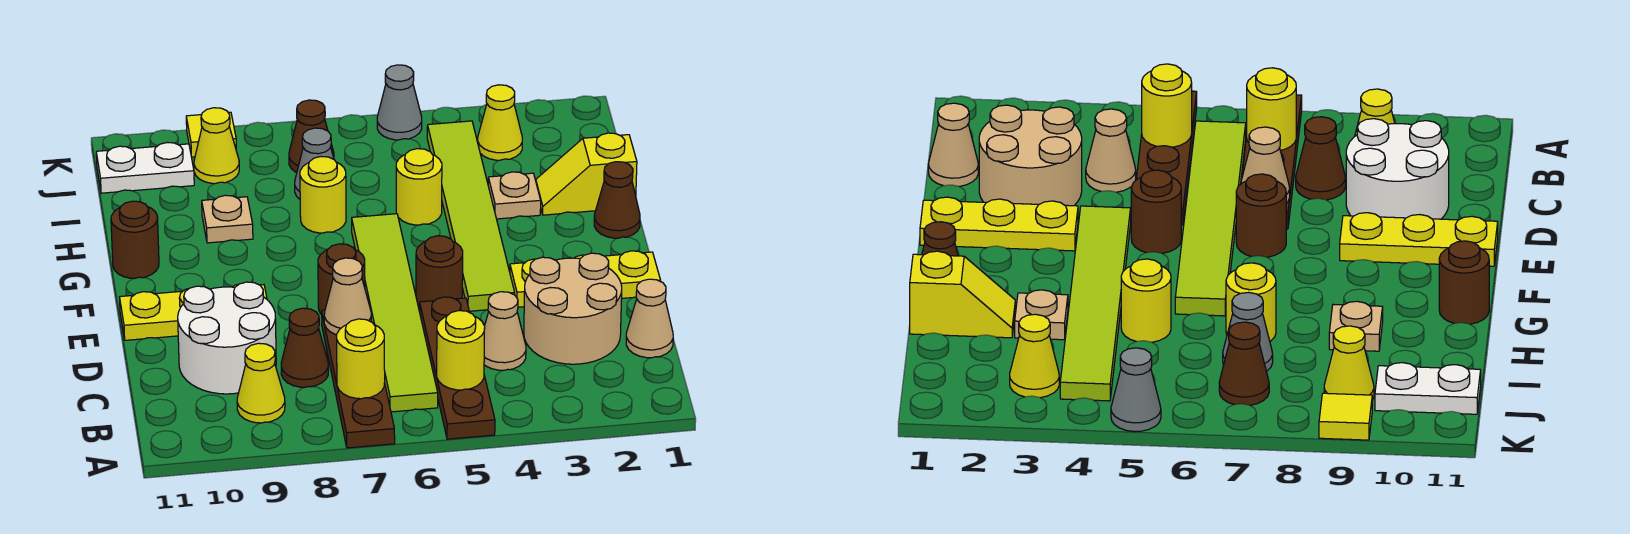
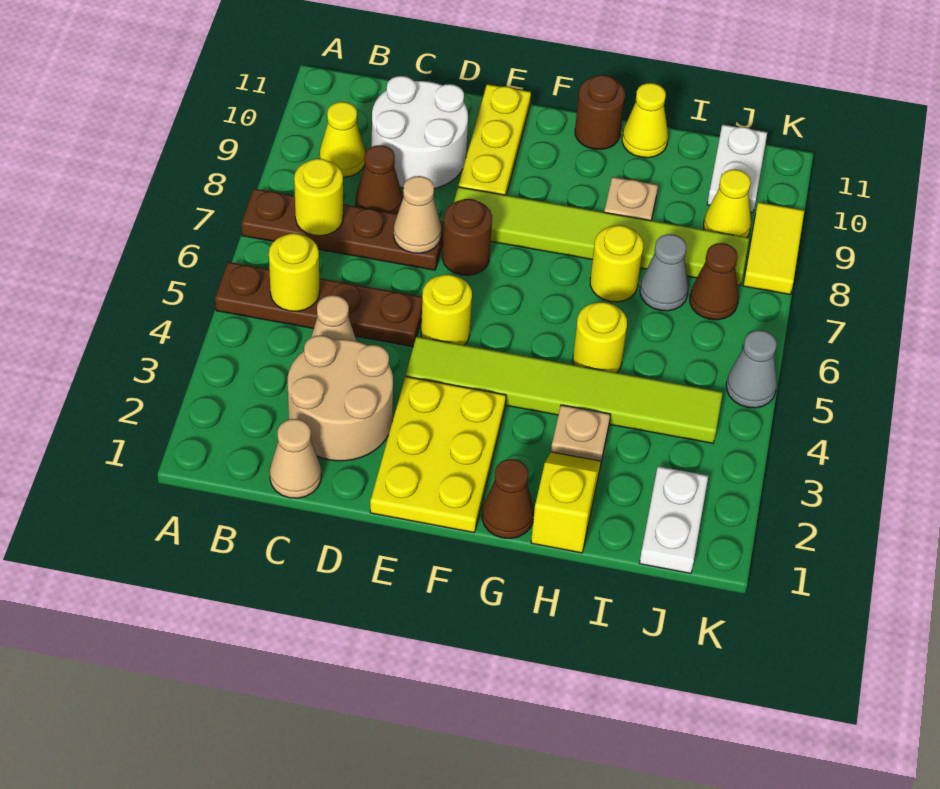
lime tile B6:G6 level 1 -> lime tile E8:J8 level 1
yellow plate E1:E3 level 1 -> yellow plate E1:F3 level 1
brown round brick E5 level 1 -> yellow round brick E5 level 1
none -> white plate J1:J2 level 1
yellow cone J3 level 1 -> yellow cone H11 level 1
yellow tile K9 level 1 -> yellow tile K8:K9 level 1

